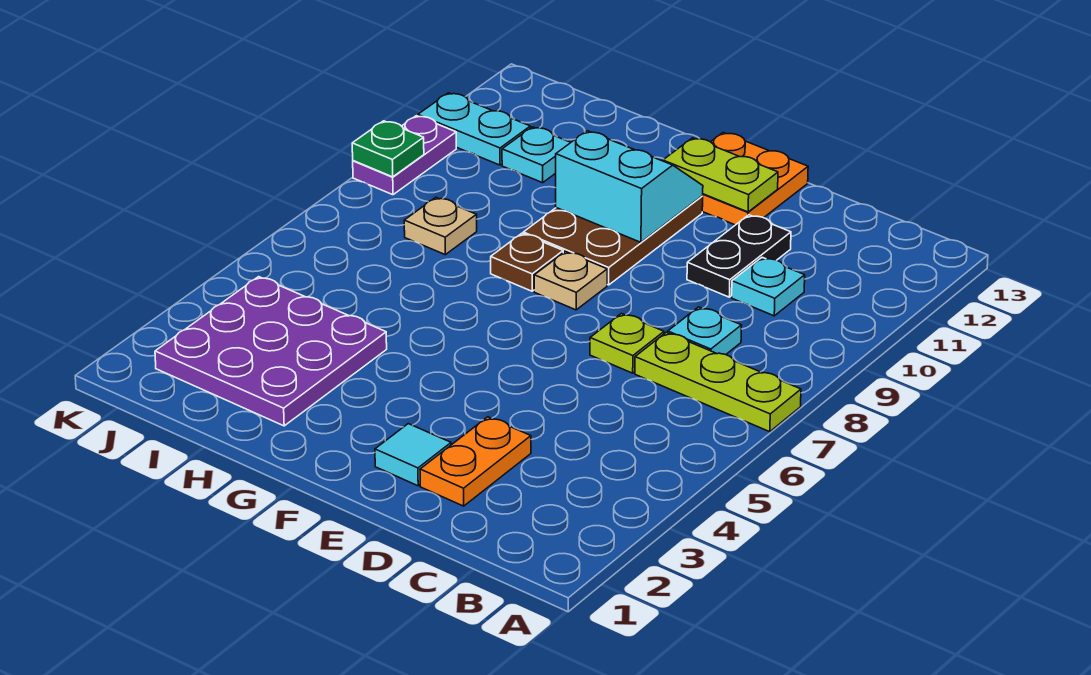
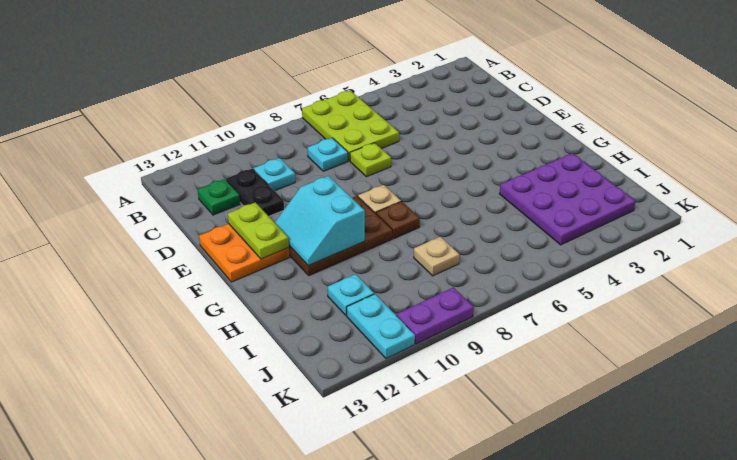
lime plate A7:C7 level 1 -> lime plate A6:C7 level 1
orange plate D2:D3 level 1 -> none
black plate D10:D11 level 1 -> black plate C11:D11 level 1
cyan tile E2 level 1 -> none
green plate K9 level 2 -> green plate C12 level 1

